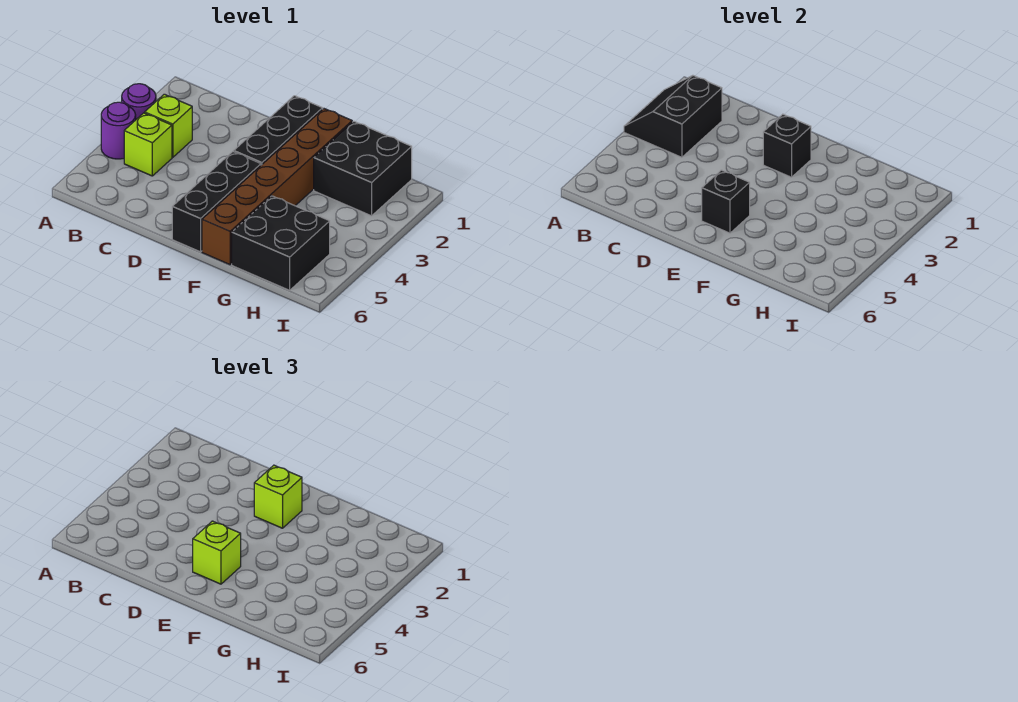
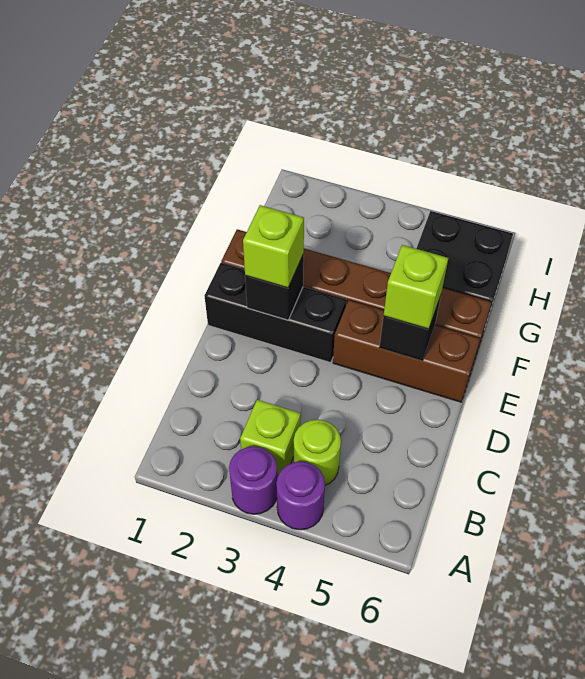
black slope A2:B3 level 2 top B -> none
lime brick B4 level 1 -> lime round brick B4 level 1
black brick E4:E6 level 1 -> brown brick E4:E6 level 1
black brick G1:H2 level 1 -> none

